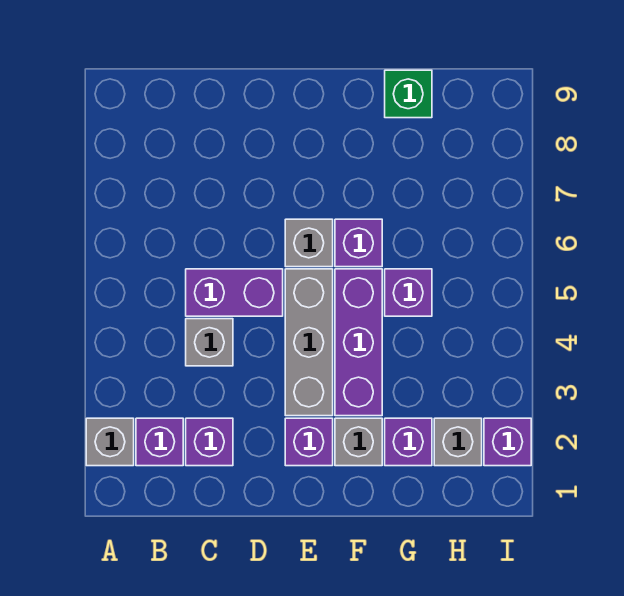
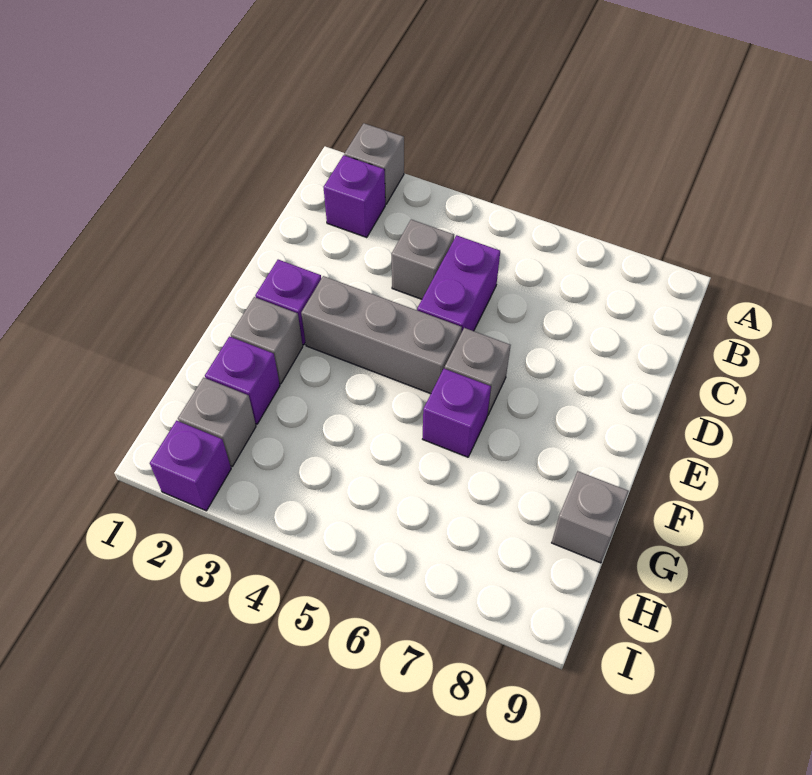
purple brick C2 level 1 -> none
purple brick F3:F5 level 1 -> none
purple brick G5 level 1 -> none
green brick G9 level 1 -> grey brick G9 level 1

